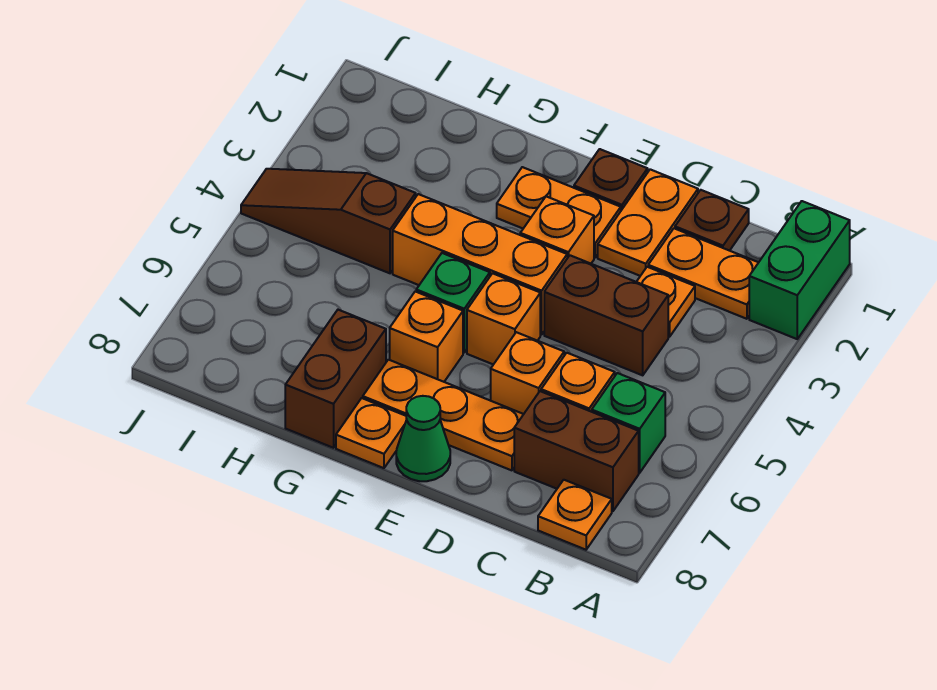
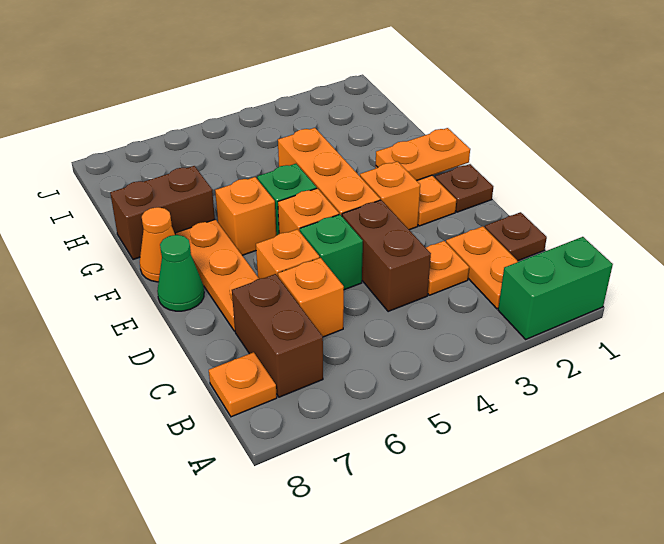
green brick B6 level 1 -> green brick D5 level 1
orange plate D1:D2 level 1 -> orange plate F1:F2 level 2
orange plate F8 level 1 -> orange cone F8 level 1
brown slope H4:J4 level 1 top H -> none

